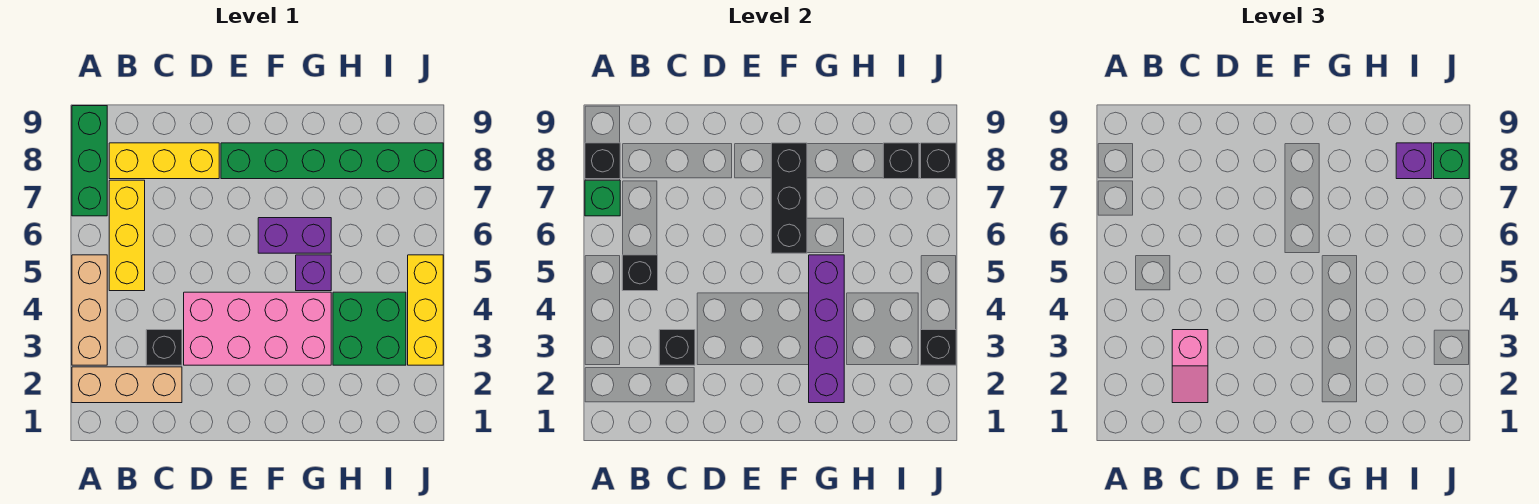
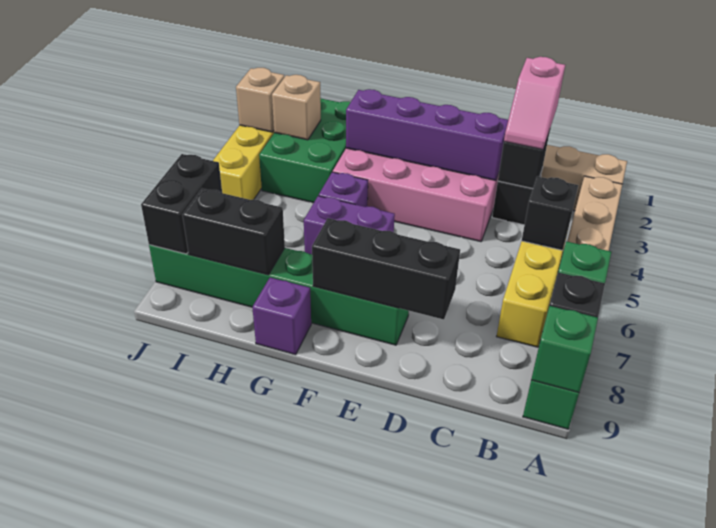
yellow brick B8:D8 level 1 -> none
pink slope C2:C3 level 3 top 3 -> pink slope C2:C3 level 3 top 2
black brick F6:F8 level 2 -> black brick D8:F8 level 2
purple brick G2:G5 level 2 -> purple brick D3:G3 level 2
green brick H3:I4 level 1 -> green brick H2:I4 level 1
none -> tan brick I3 level 2
black brick I8 level 2 -> black brick H8:I8 level 2
purple brick I8 level 3 -> purple brick G9 level 1
black brick J3 level 2 -> tan brick J3 level 2
black brick J8 level 2 -> black brick J7:J8 level 2
green brick J8 level 3 -> green brick A9 level 2

